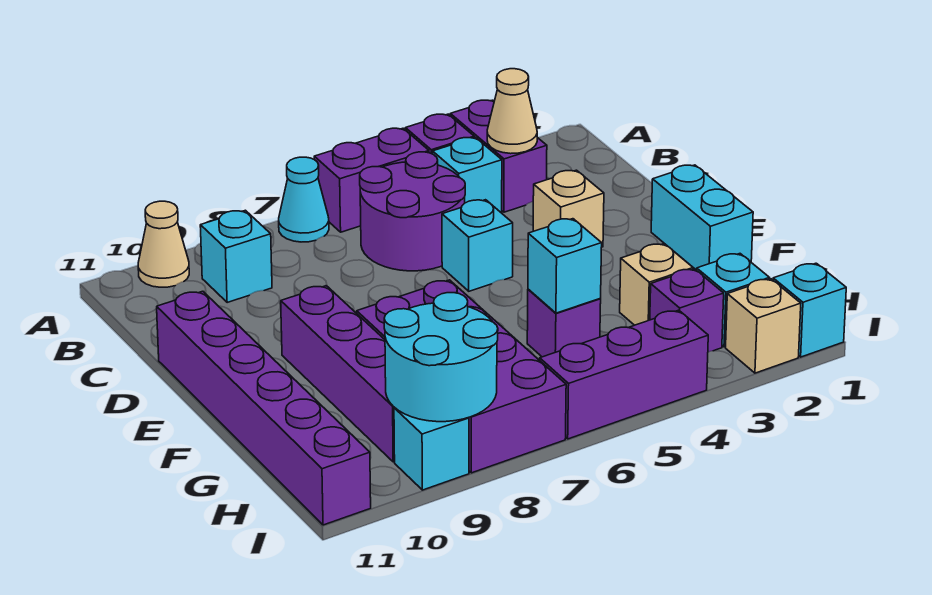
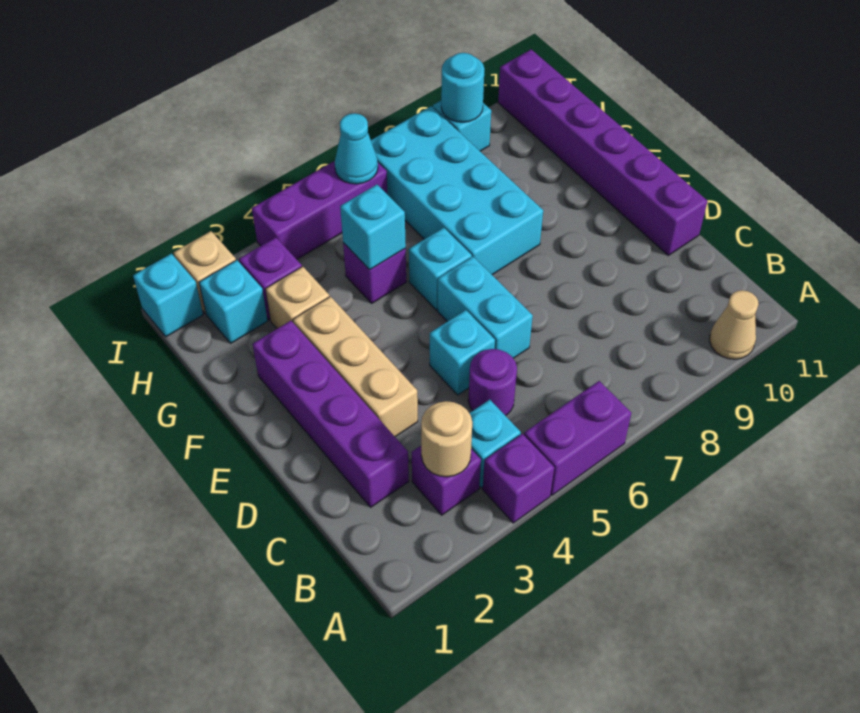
purple brick A3:B3 level 1 -> purple brick B3 level 1
cyan cone A7 level 1 -> cyan cone I6 level 2
tan cone B3 level 2 -> tan round brick B3 level 2
purple round brick B5:C6 level 1 -> purple round brick C5 level 1
cyan brick B9 level 1 -> cyan brick F6 level 1
tan brick D3 level 1 -> tan brick D3:F3 level 1
cyan brick E1:F1 level 1 -> cyan brick D6:E6 level 1
purple brick E9:H9 level 1 -> purple brick C2:F2 level 1
purple brick F7:I8 level 1 -> cyan brick F7:I8 level 1
cyan round brick H8:I9 level 2 -> cyan round brick I9 level 2

